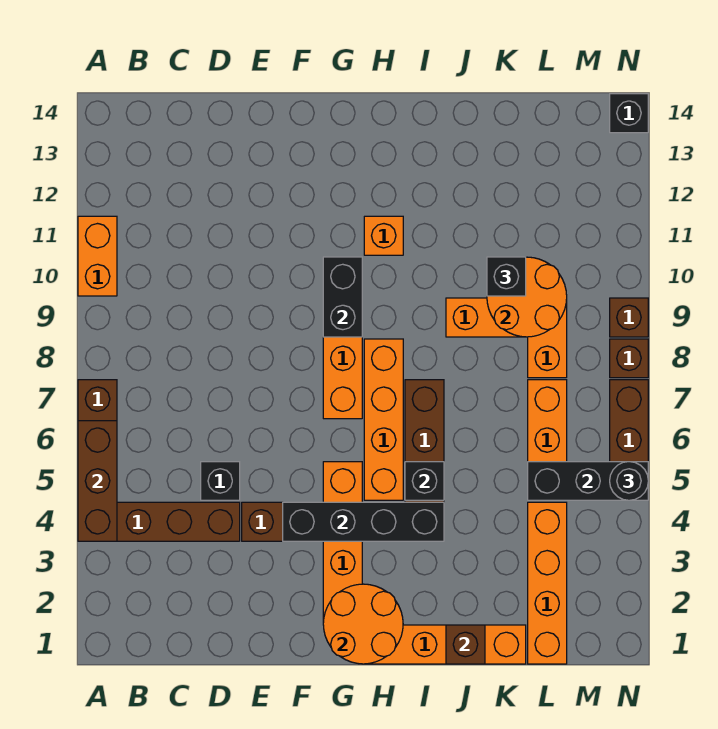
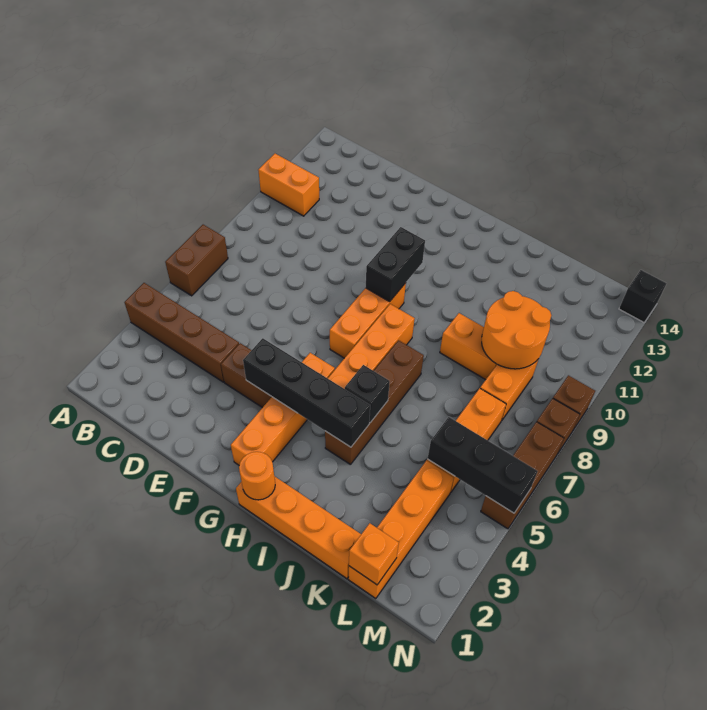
brown brick A4:A6 level 2 -> none
orange brick A10:A11 level 1 -> orange brick A11:B11 level 1
black brick D5 level 1 -> none
orange round brick G1:H2 level 2 -> orange round brick H1 level 2
orange brick H11 level 1 -> orange brick L1 level 2
brown brick J1 level 2 -> none
black brick K10 level 3 -> none
black round brick N5 level 3 -> none

